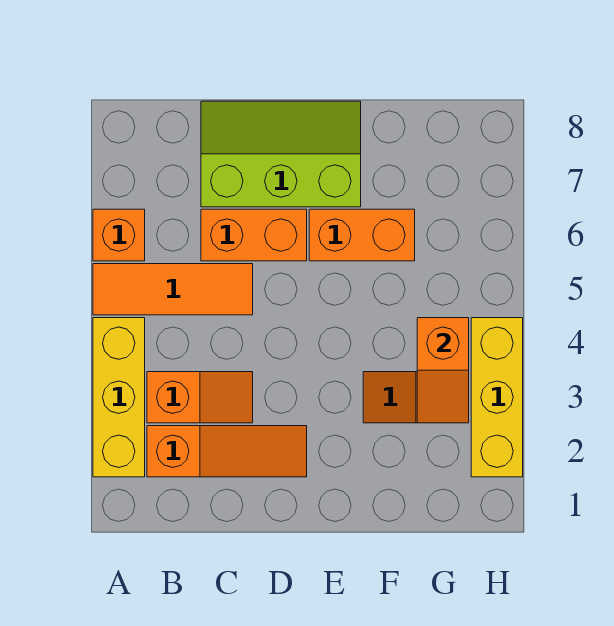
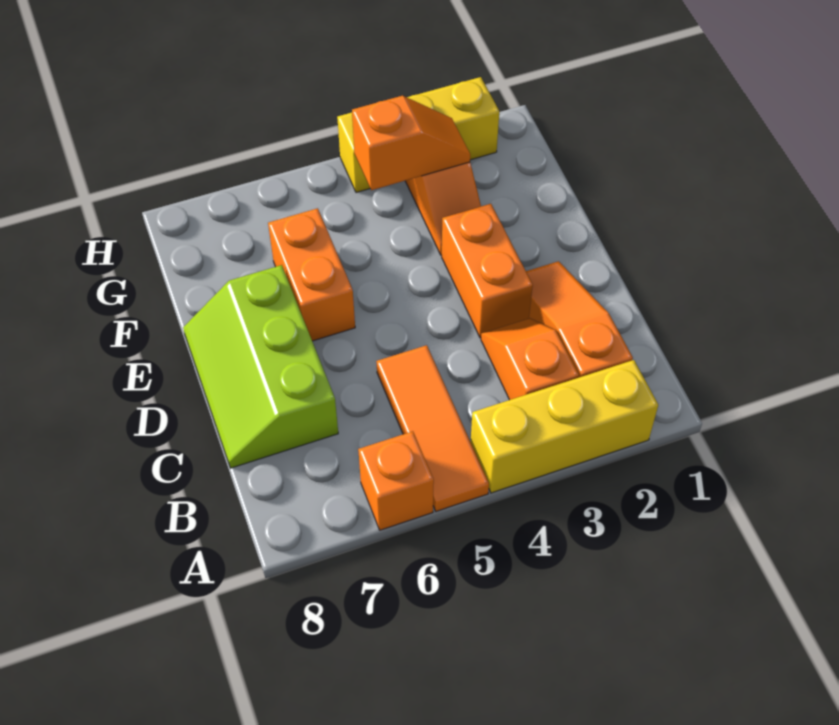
orange brick C6:D6 level 1 -> orange brick D3:E3 level 1

